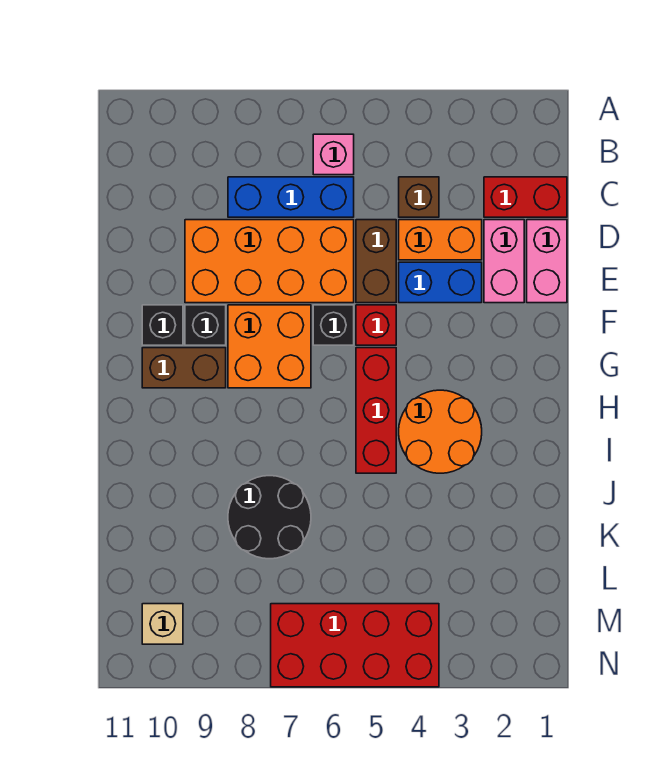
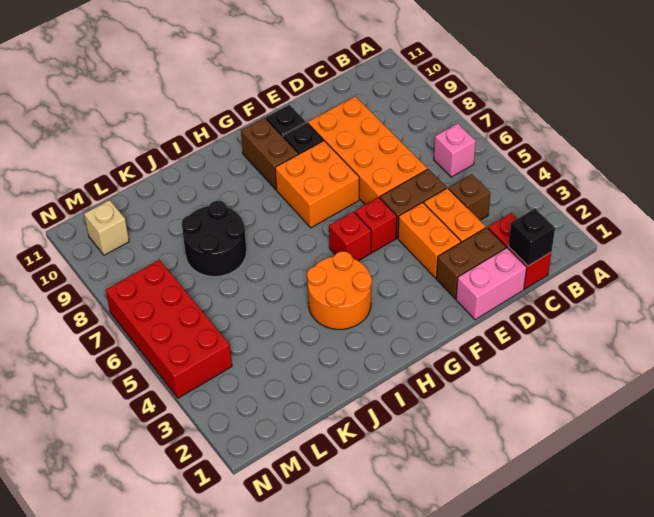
blue brick C6:C8 level 1 -> none
pink brick D2:E2 level 1 -> brown brick D2:E2 level 1
blue brick E3:E4 level 1 -> orange brick E3:E4 level 1
black brick F6 level 1 -> black brick C1 level 2
red brick G5:I5 level 1 -> red brick G5 level 1

